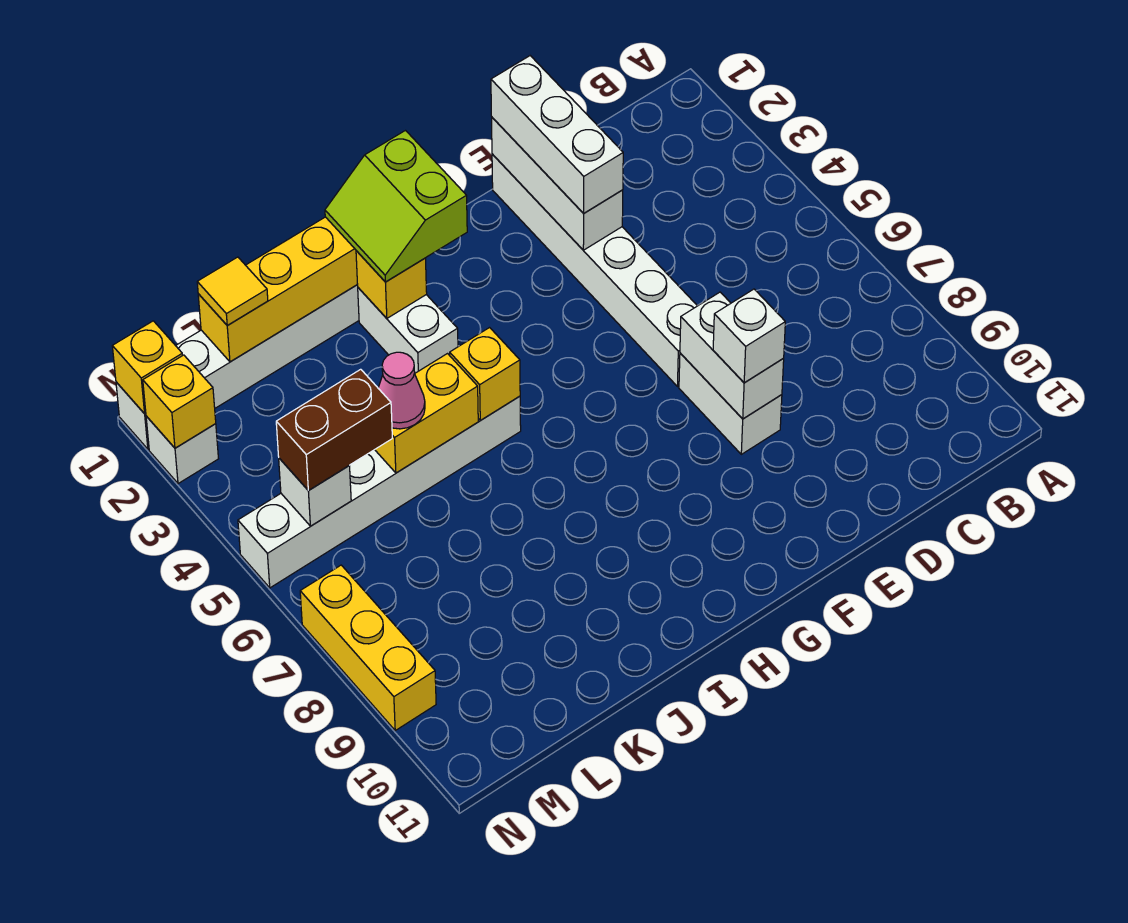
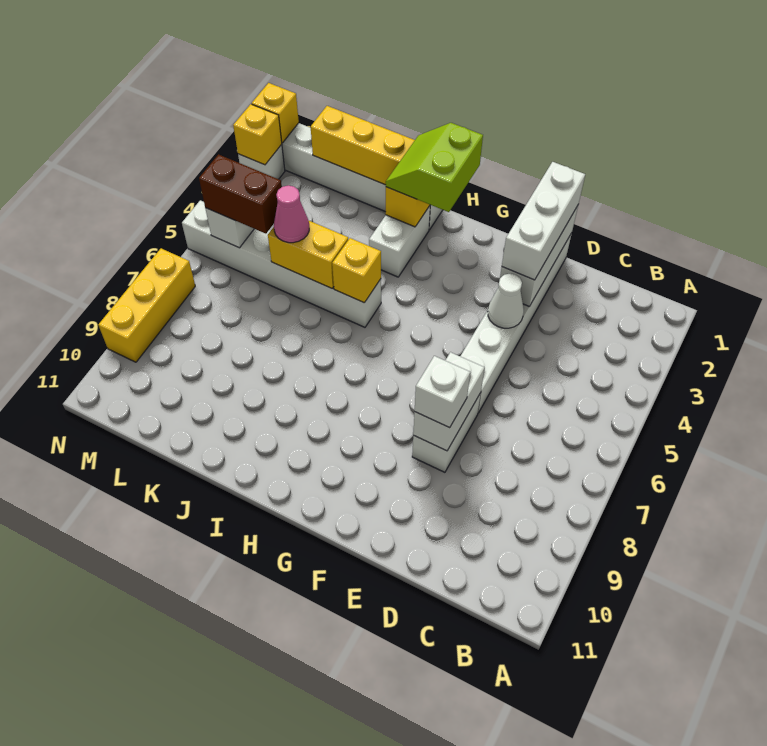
none -> white cone E4 level 2
yellow tile L1 level 3 -> none

